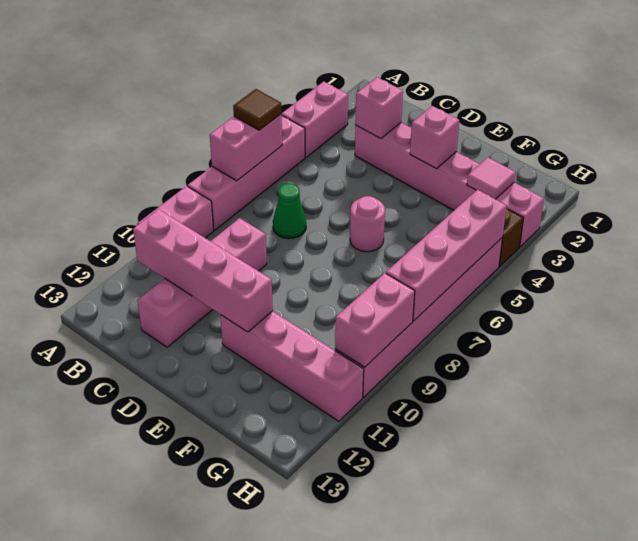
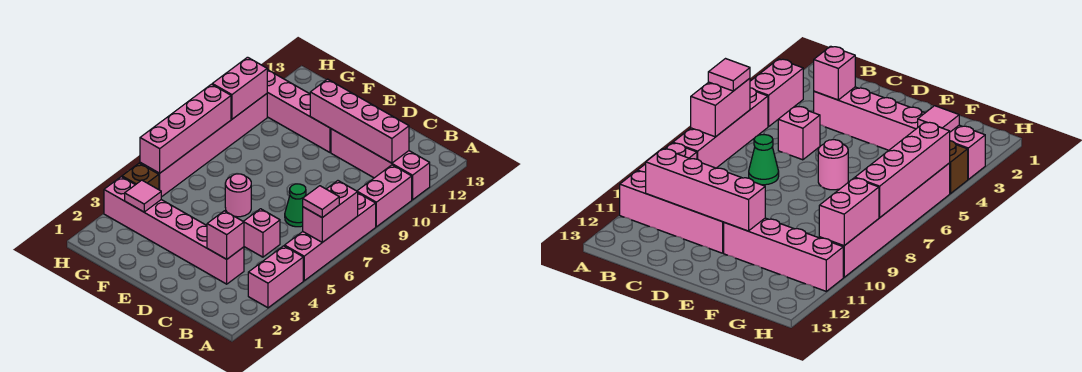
brown tile A6 level 3 -> pink tile A6 level 3
pink brick C9:C12 level 1 -> pink brick A11:D11 level 1
pink brick E3 level 2 -> pink brick C5 level 1

